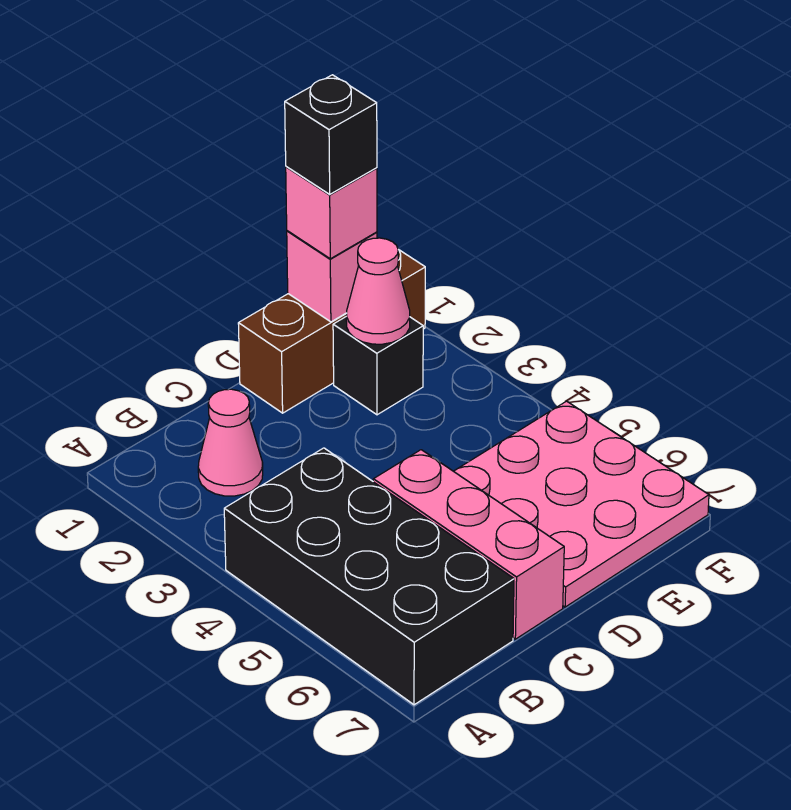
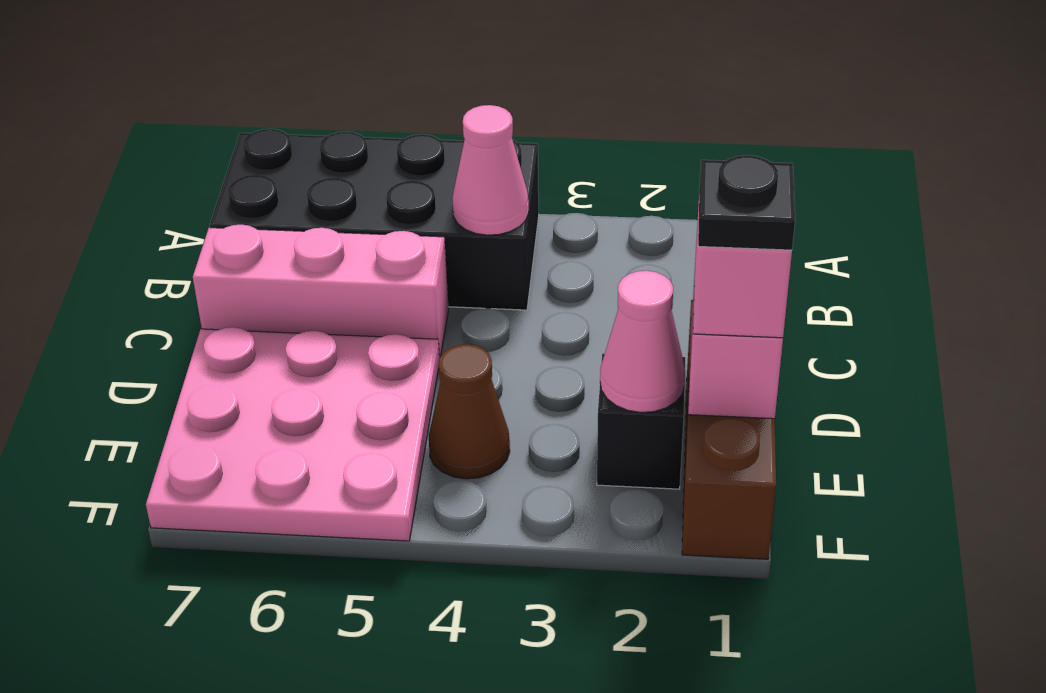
pink cone B2 level 1 -> pink cone B4 level 2
black brick E1 level 4 -> black plate E1 level 4
none -> brown cone E4 level 1

